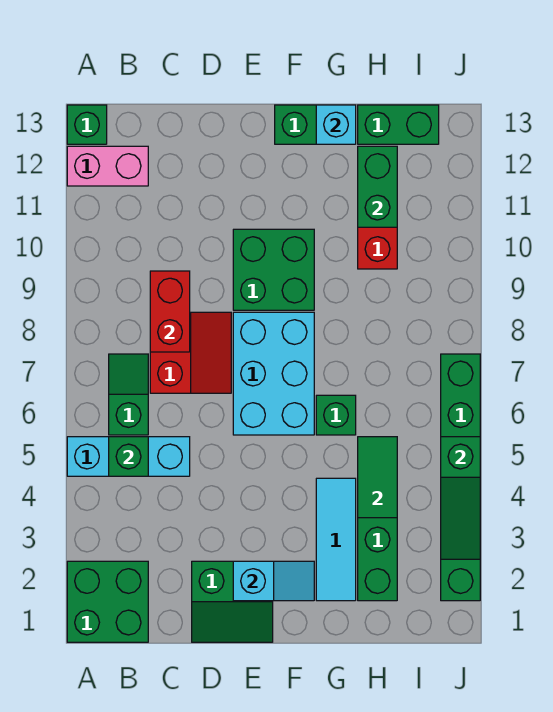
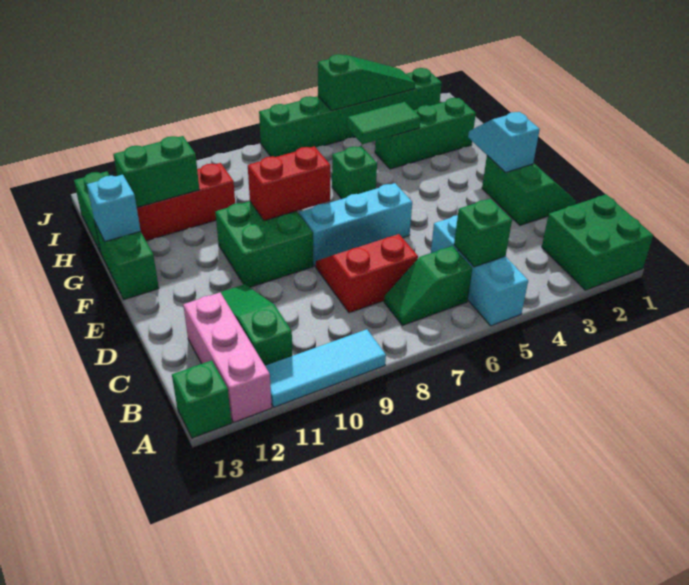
pink brick A12:B12 level 1 -> pink brick A12:C12 level 1
none -> green slope B11:D11 level 1 top B
red brick C8:C9 level 2 -> red brick F8:F9 level 2
cyan brick E6:F8 level 1 -> cyan brick E6:E8 level 1
cyan tile G2:G4 level 1 -> cyan tile A9:A11 level 1

